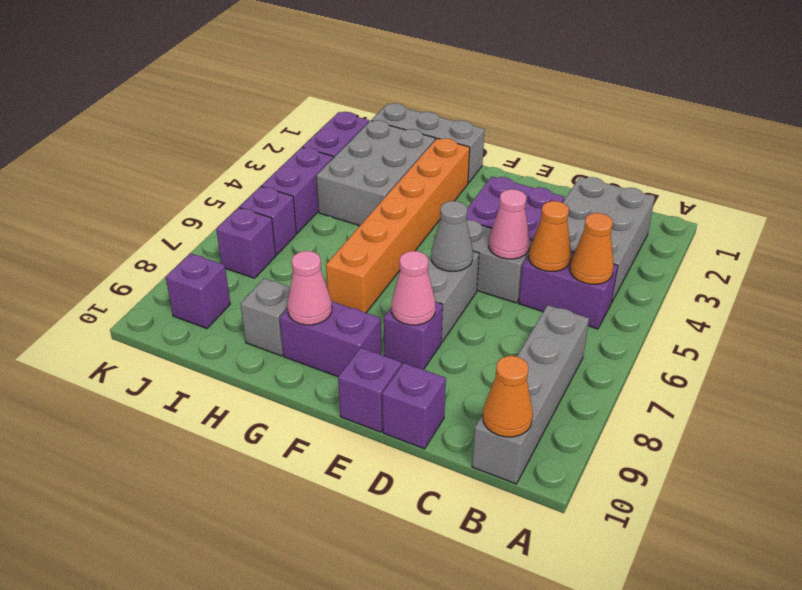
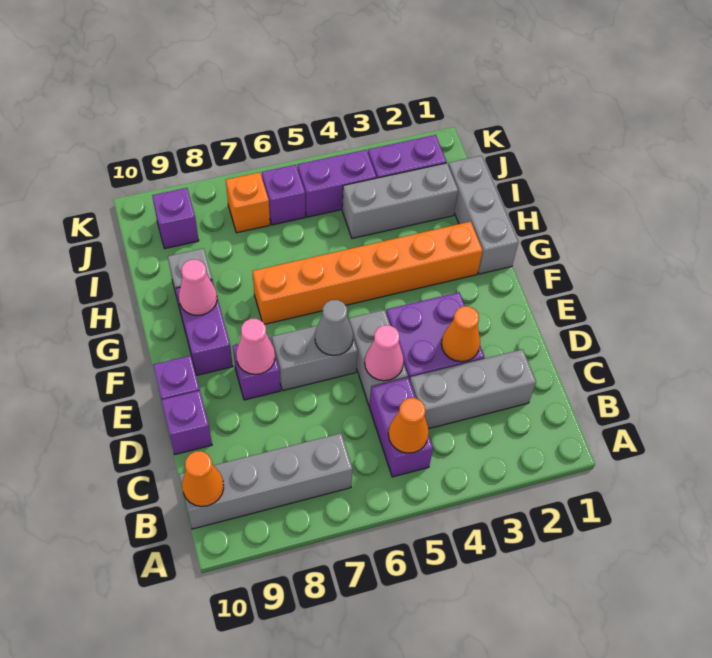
grey brick B2:C4 level 1 -> grey brick C2:C4 level 1
orange cone C5 level 2 -> orange cone D3 level 2
grey brick H2:I4 level 1 -> grey brick I2:I4 level 1
purple brick J7 level 1 -> orange brick J7 level 1

